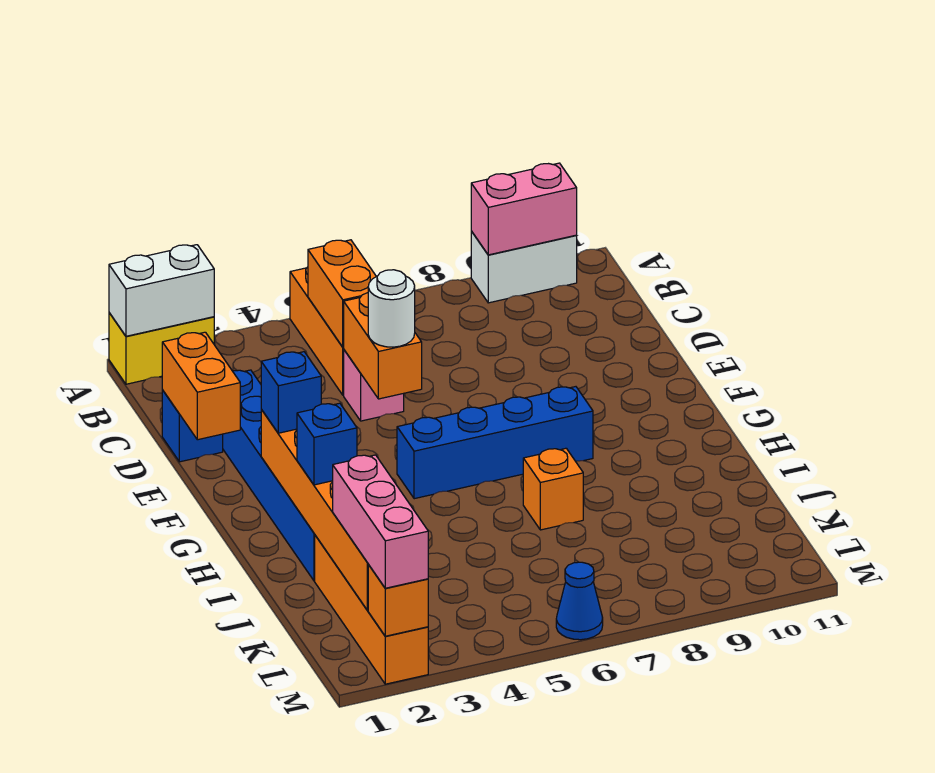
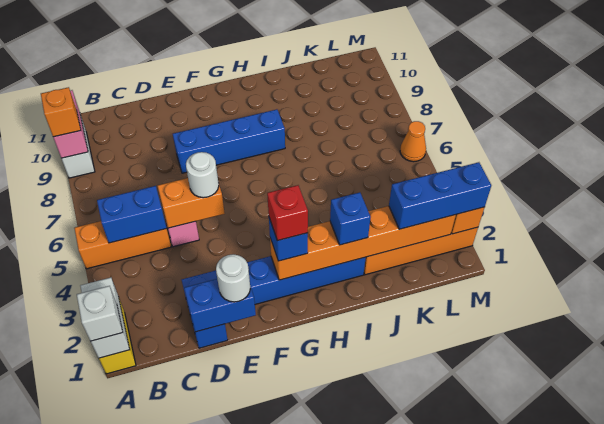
none -> white brick A1 level 3
orange brick B5:C5 level 2 -> blue brick B5:C5 level 2
orange brick D1:E1 level 2 -> blue brick D1:E1 level 2
none -> white round brick E1 level 3
none -> red brick G2 level 4
blue brick G5:G8 level 1 -> blue brick E8:H8 level 1
orange brick I7 level 1 -> orange brick A9 level 3
pink brick K2:M2 level 3 -> blue brick K2:M2 level 3
blue cone M6 level 1 -> orange cone M6 level 1

